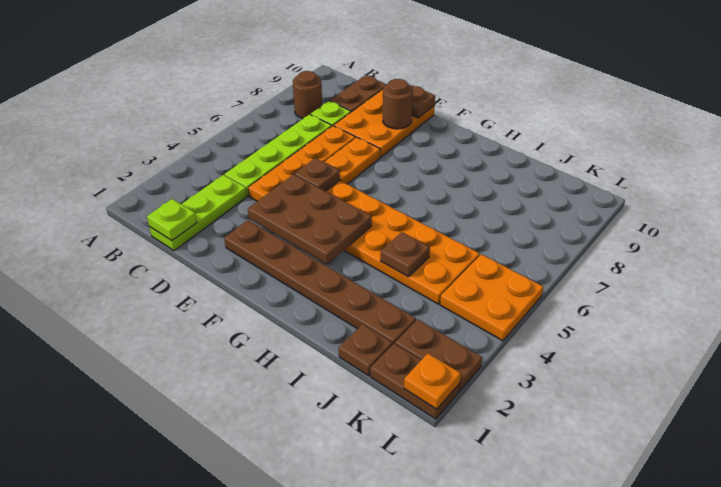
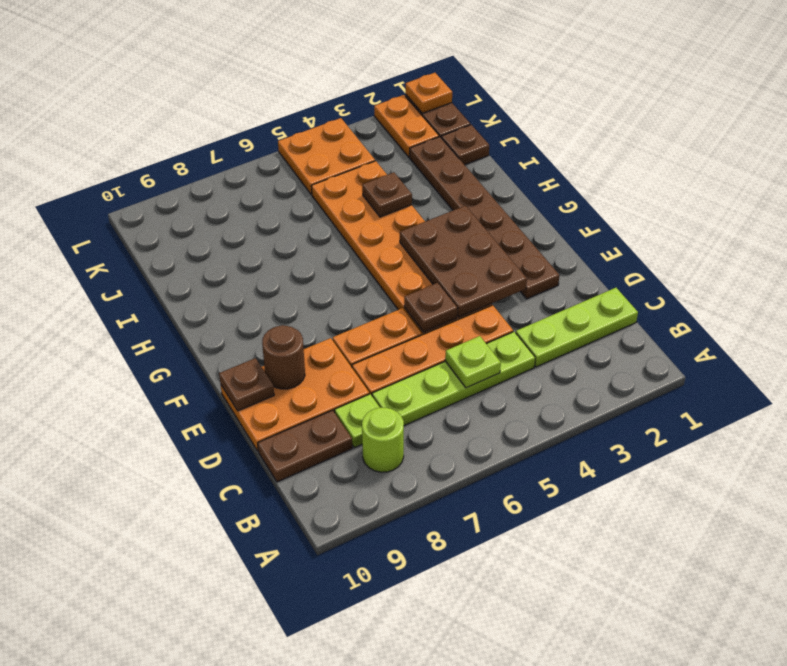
brown round brick B8 level 1 -> lime round brick B8 level 1
lime plate C1 level 2 -> lime plate C5 level 2
brown plate K2:L2 level 1 -> orange plate K2:L2 level 1

